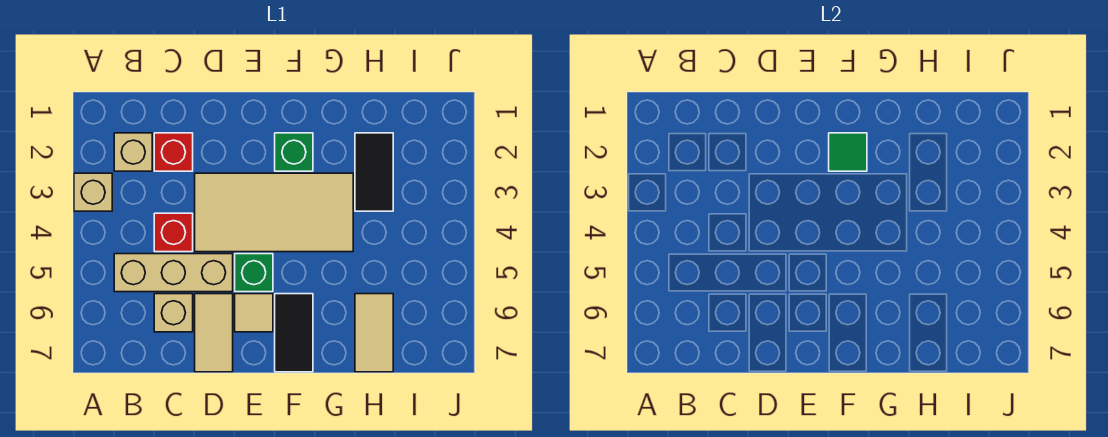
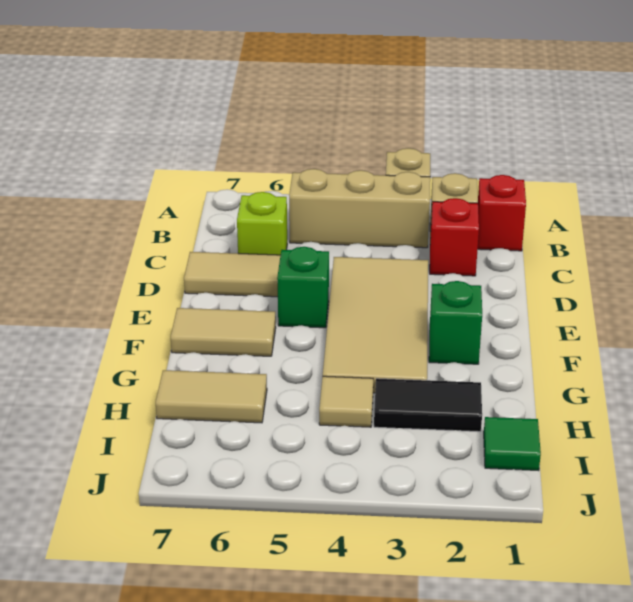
tan brick B5:D5 level 1 -> tan brick B3:B5 level 1
red brick C4 level 1 -> red brick B1 level 1
tan brick C6 level 1 -> lime brick C6 level 1
tan tile E6 level 1 -> tan tile H4 level 1
green tile F2 level 2 -> green tile I1 level 1
black tile F6:F7 level 1 -> tan tile F6:F7 level 1

